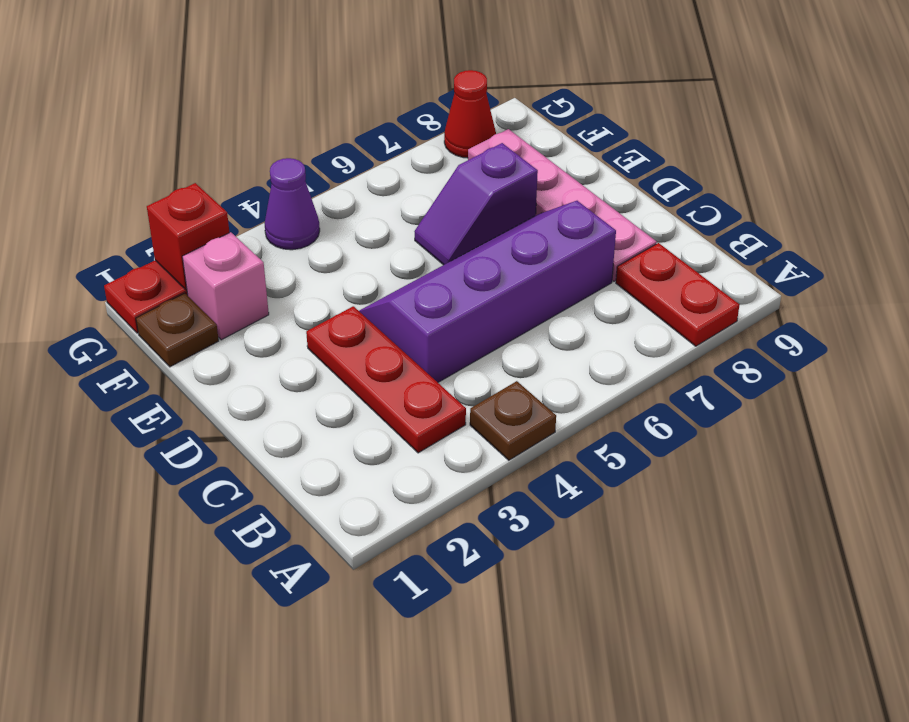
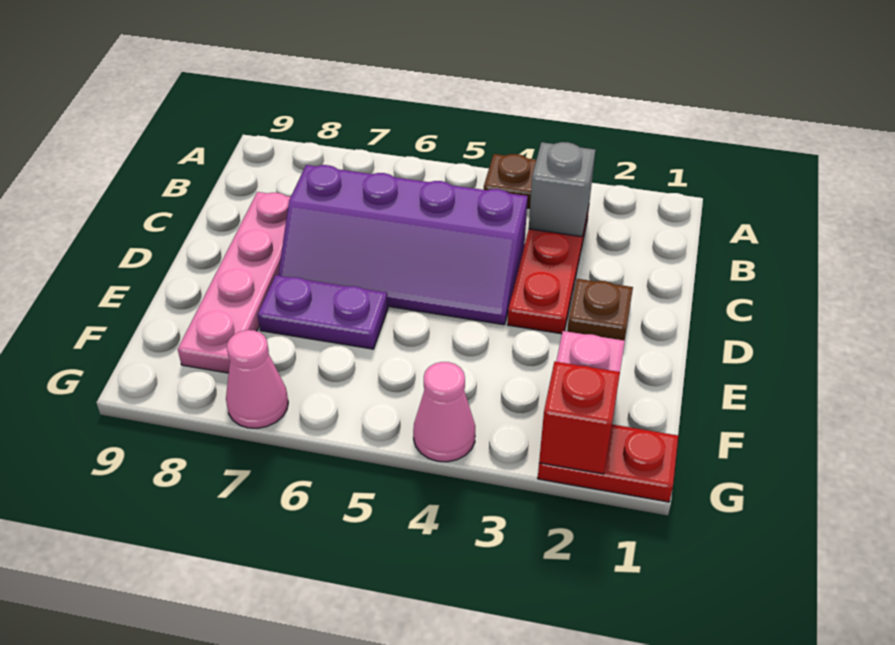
red plate A8:B8 level 1 -> none
none -> grey brick B3 level 2
purple slope E6:E7 level 1 top 7 -> purple plate E6:E7 level 1
brown plate F1 level 1 -> brown plate D2 level 1
purple cone G4 level 1 -> pink cone G4 level 1
none -> pink cone G7 level 1
red cone G8 level 1 -> none

